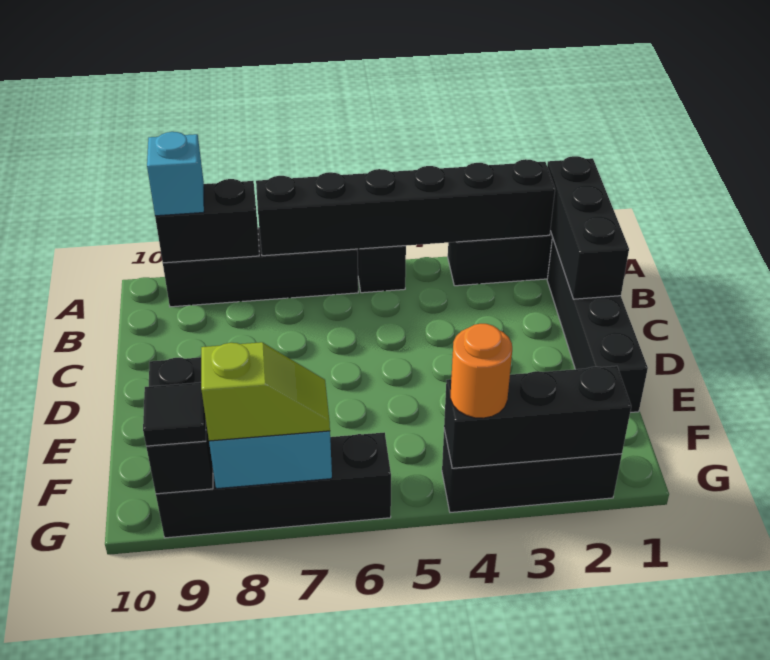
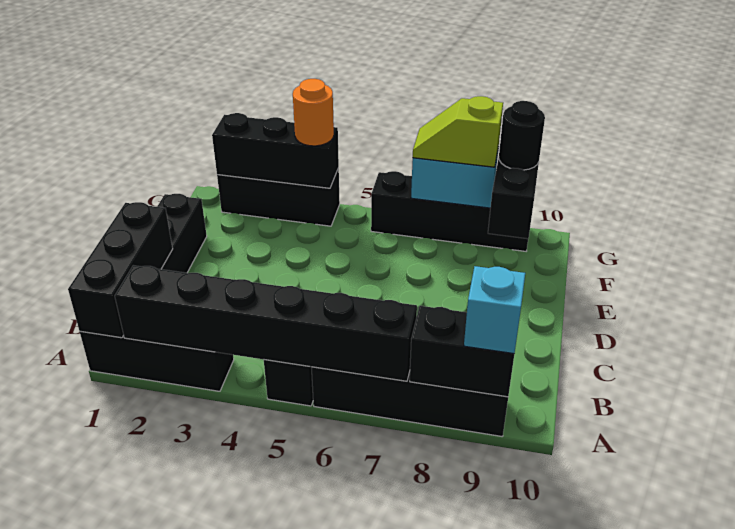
black tile G9 level 3 -> black round brick G9 level 3

